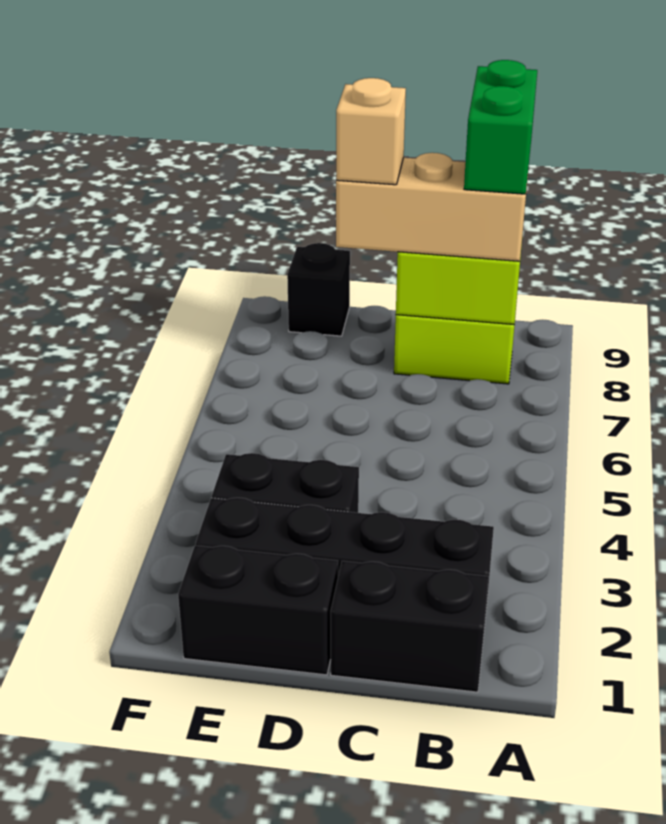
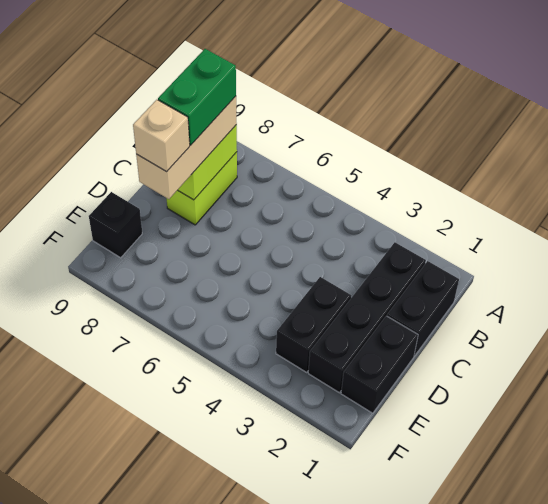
green brick B8:B9 level 4 -> green brick B8:C8 level 4

